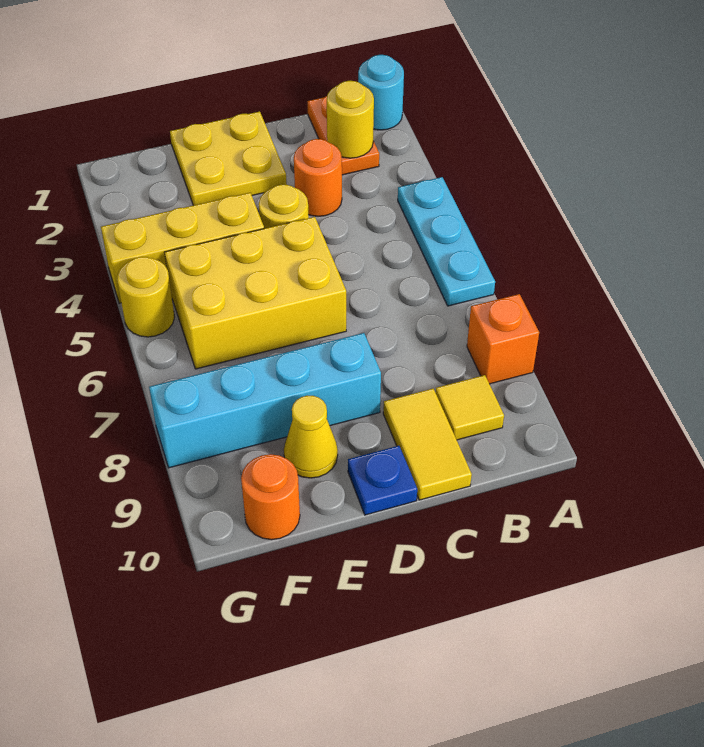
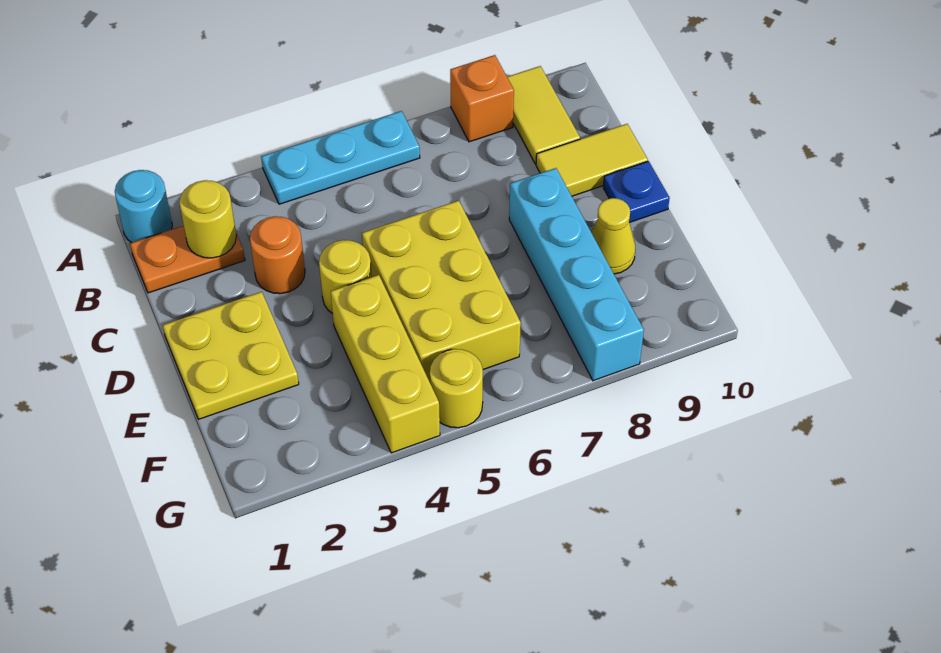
yellow tile B9 level 1 -> yellow tile A9:B9 level 1
orange round brick F10 level 1 -> none

